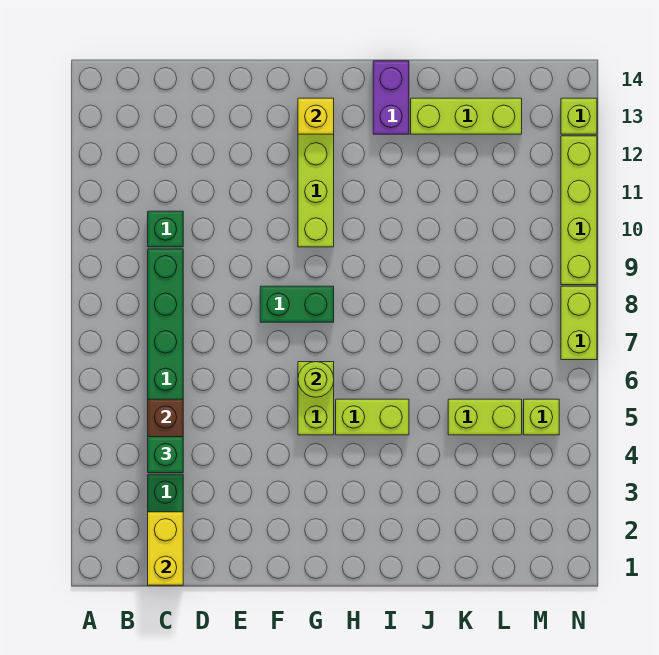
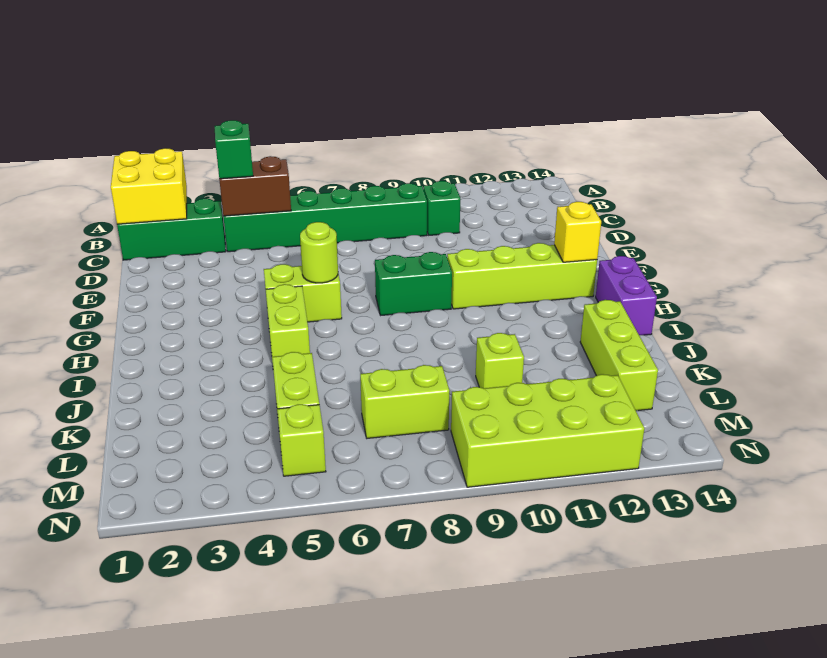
yellow brick C1:C2 level 2 -> yellow brick B1:C2 level 2
green brick F8:G8 level 1 -> green brick G8:G9 level 1
purple brick I13:I14 level 1 -> purple brick H14:I14 level 1
lime brick N7:N8 level 1 -> lime brick L7:L8 level 1
lime brick N9:N12 level 1 -> lime brick M9:N12 level 1
lime brick N13 level 1 -> lime brick K10 level 1

